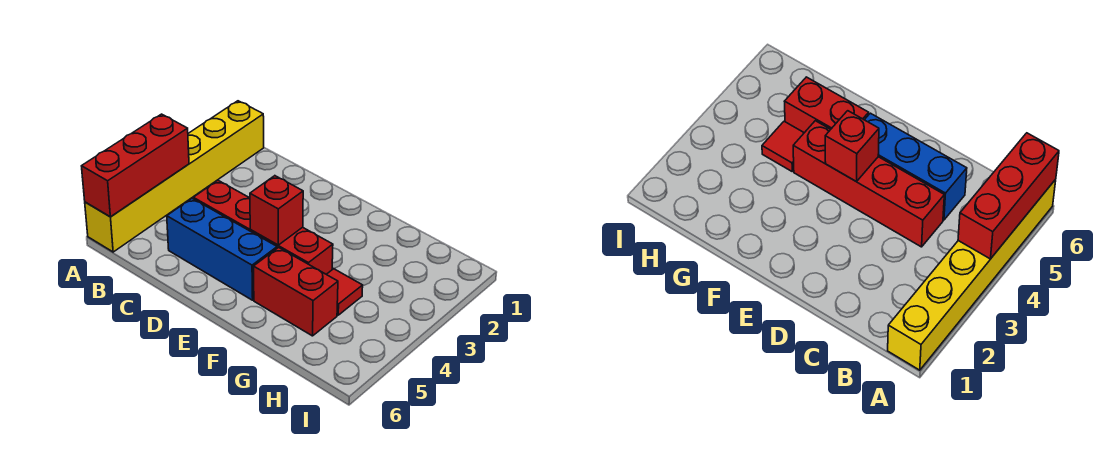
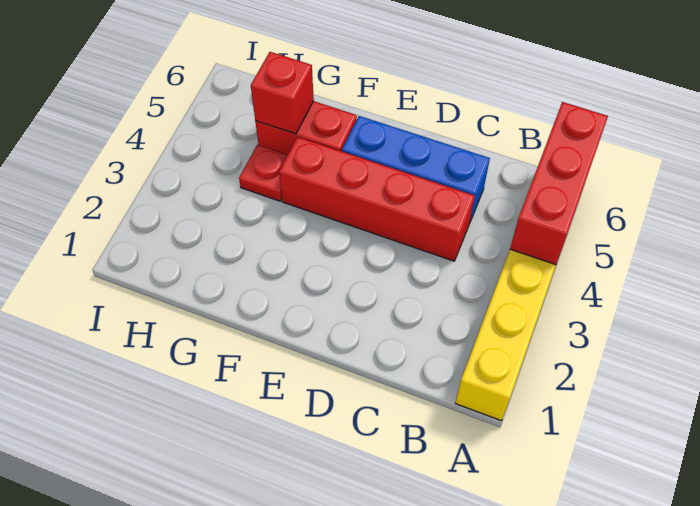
red brick E4 level 2 -> red brick G5 level 2
red tile G4 level 1 -> red plate G4 level 1

